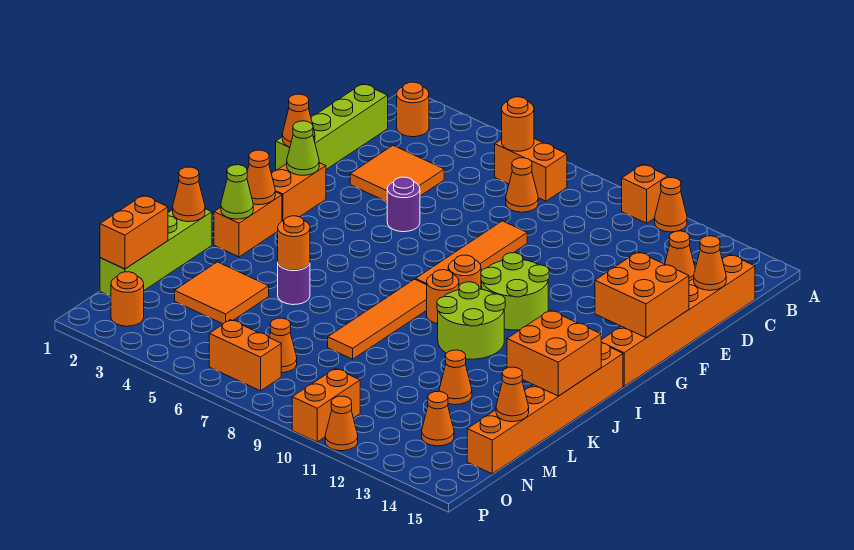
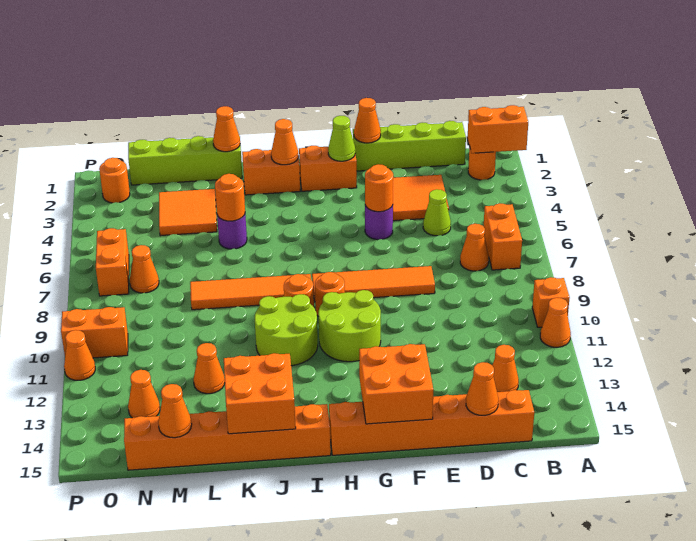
orange round brick B6 level 2 -> orange round brick F5 level 2
lime cone J2 level 2 -> lime cone D5 level 1
orange brick M1:N1 level 2 -> orange brick A2:B2 level 2

